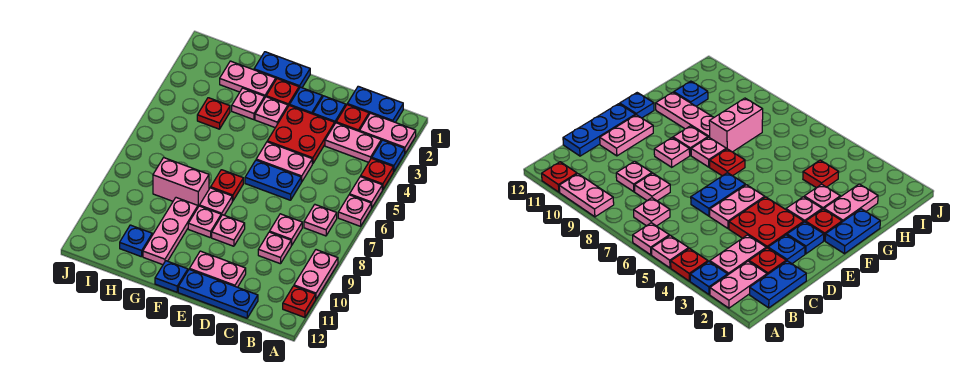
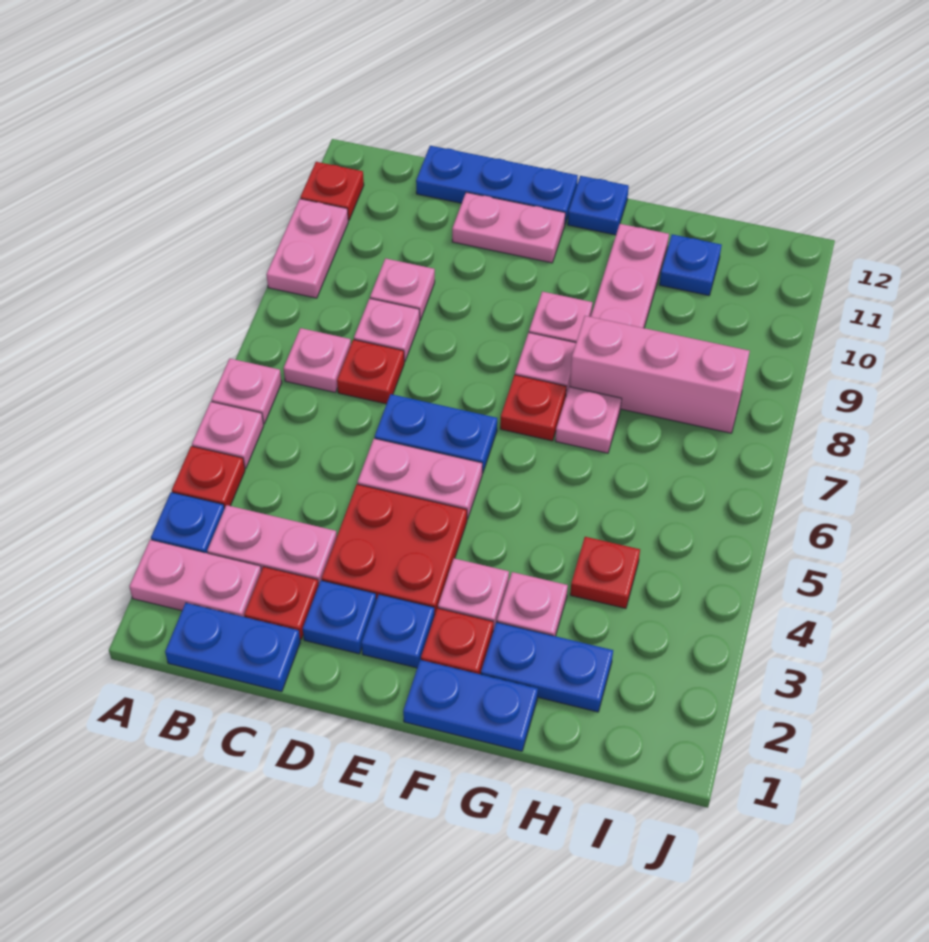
none -> red plate C7 level 1
pink plate E9 level 1 -> pink plate G7 level 1
pink plate G2:H2 level 1 -> blue plate G2:H2 level 1
pink brick G8:H8 level 1 -> pink brick G8:I8 level 1

